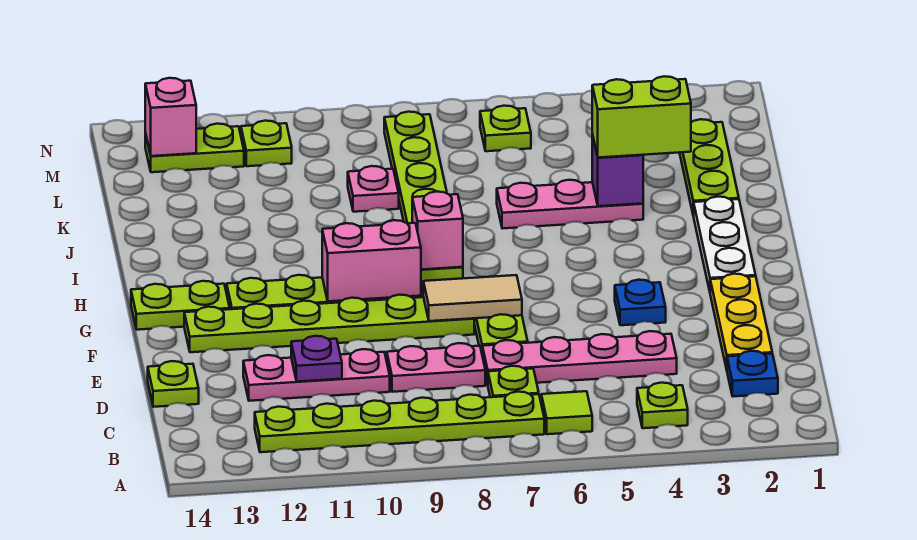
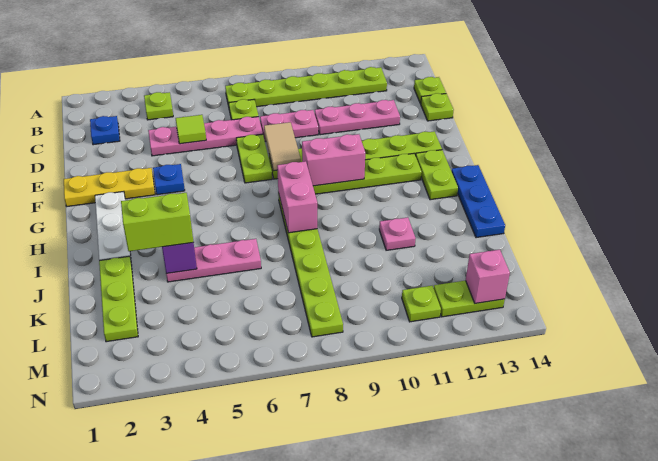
lime tile B6 level 1 -> lime tile D5 level 2
yellow plate D2:F2 level 1 -> yellow plate F1:F3 level 1
purple plate D11 level 2 -> none
tan tile F7:F8 level 2 -> tan tile E8:F8 level 2
lime plate G13:G14 level 1 -> lime plate G13:H13 level 1
pink brick H8 level 2 -> pink brick H8:I8 level 2
none -> blue plate H14:J14 level 1
pink plate K9 level 1 -> pink plate J11 level 1
lime plate M6 level 1 -> lime plate C14 level 1

